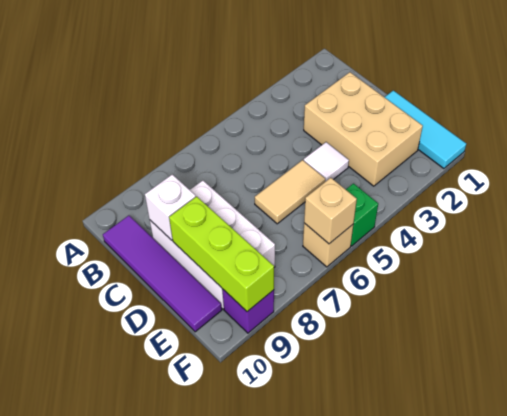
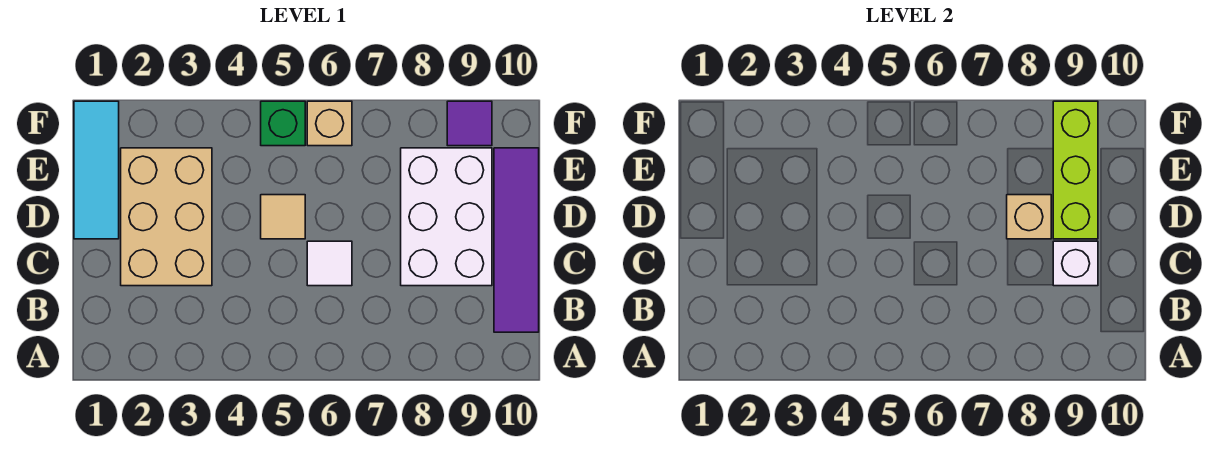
white tile D4 level 1 -> white tile C6 level 1
tan tile D5:D6 level 1 -> tan tile D5 level 1
tan brick F6 level 2 -> tan brick D8 level 2
purple brick F9 level 1 -> purple tile F9 level 1

